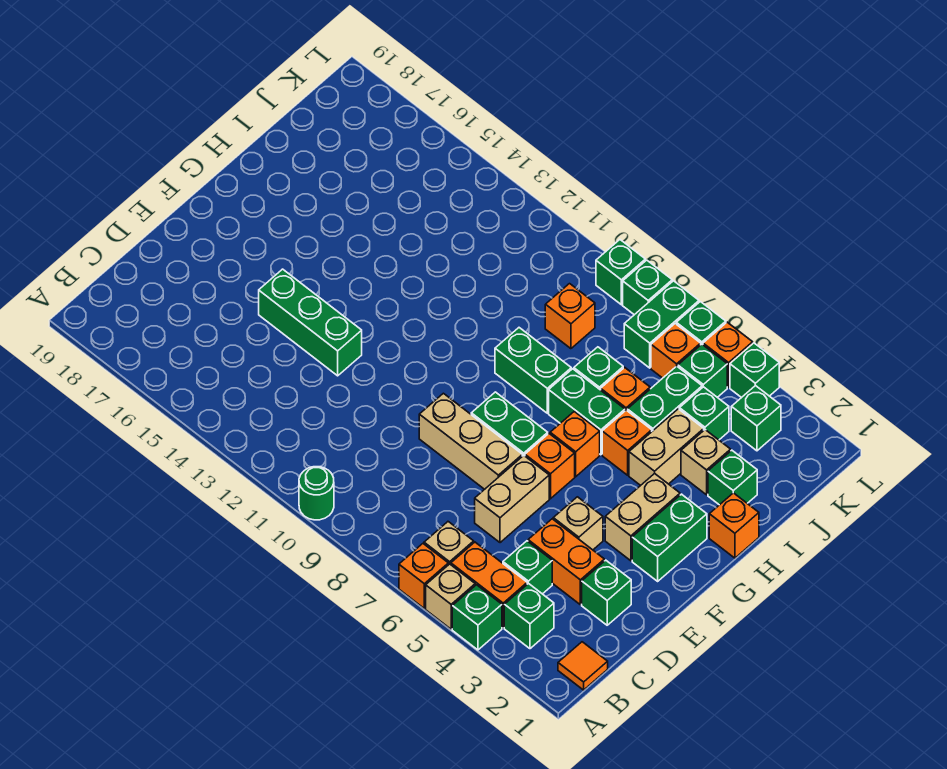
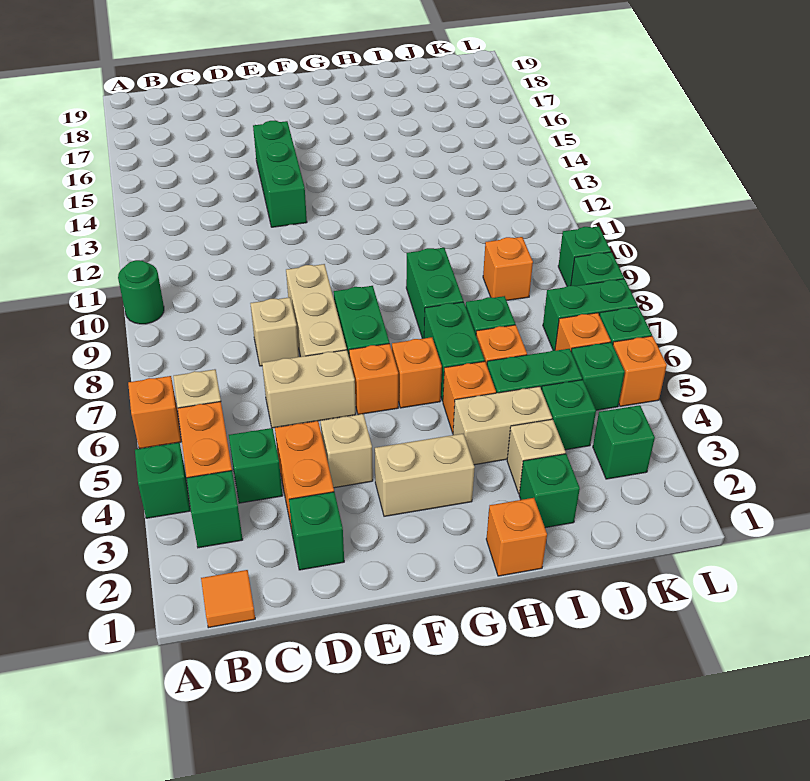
tan brick A5 level 1 -> tan brick D8 level 1
green brick F2:G2 level 1 -> none
green brick L4 level 1 -> none

